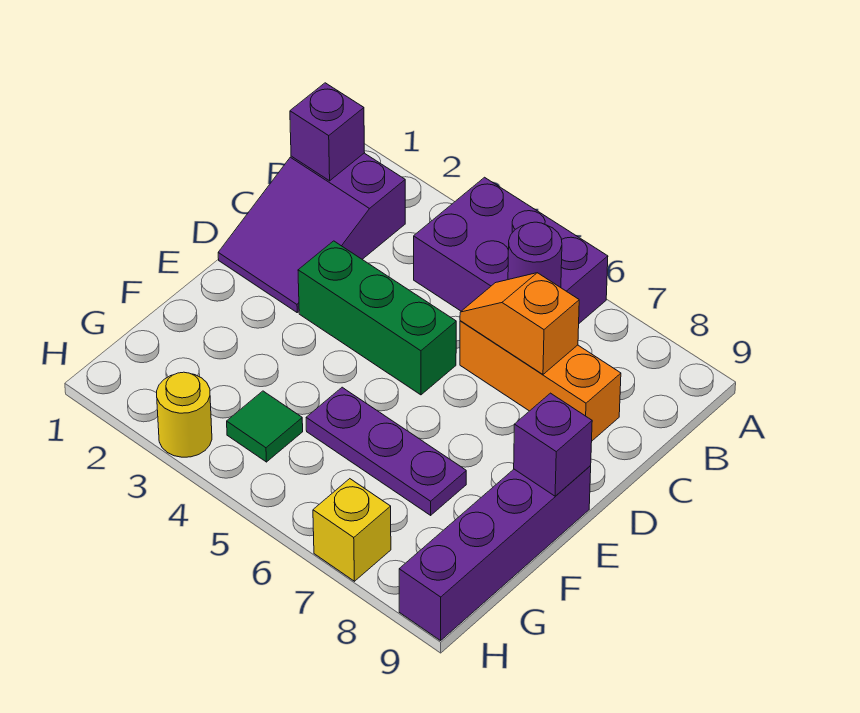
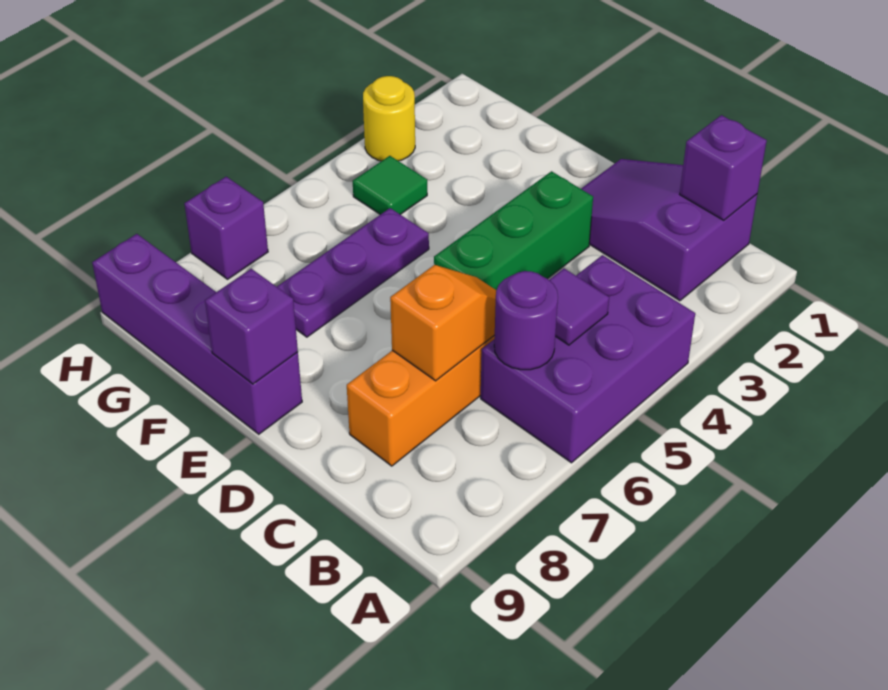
none -> purple tile B5 level 2
yellow brick H7 level 1 -> purple brick H7 level 1

